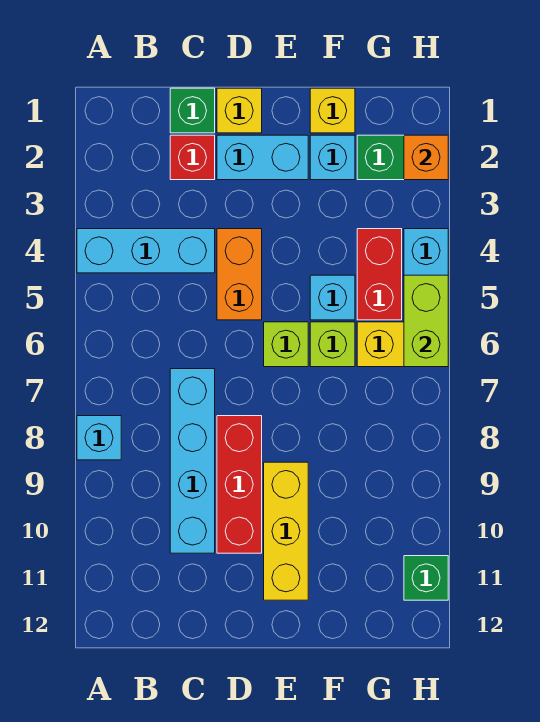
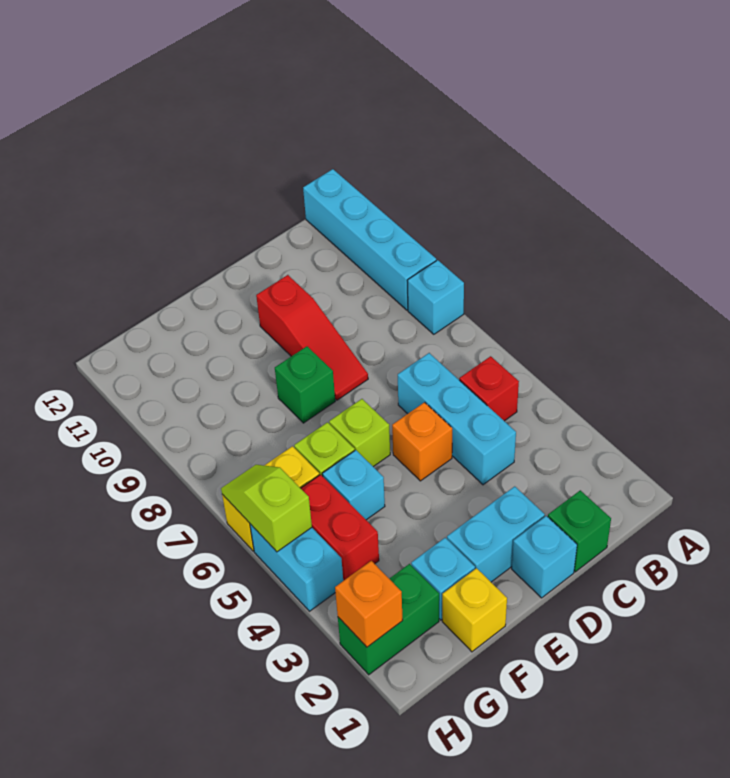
cyan brick A4:C4 level 1 -> cyan brick C4:C6 level 1
red brick C2 level 1 -> red brick B5 level 1
cyan brick C7:C10 level 1 -> cyan brick A9:A12 level 1
yellow brick D1 level 1 -> cyan brick D1 level 1
orange brick D4:D5 level 1 -> orange brick D5 level 1
red brick D8:D10 level 1 -> red slope D8:D10 level 1 top 10
yellow brick E9:E11 level 1 -> none
lime brick H5:H6 level 2 -> lime slope H5:H6 level 2 top 5
green brick H11 level 1 -> green brick E8 level 1

